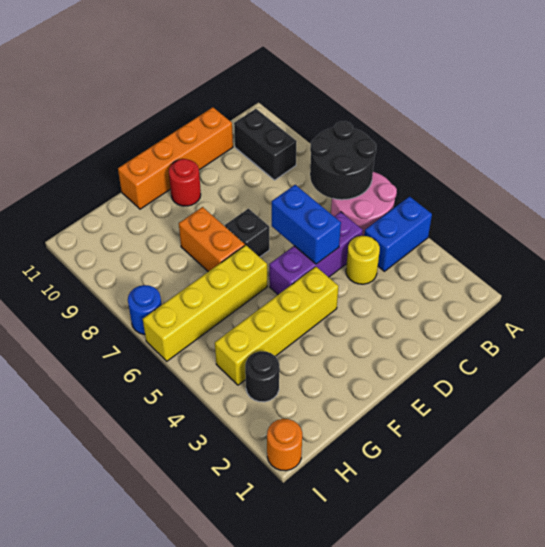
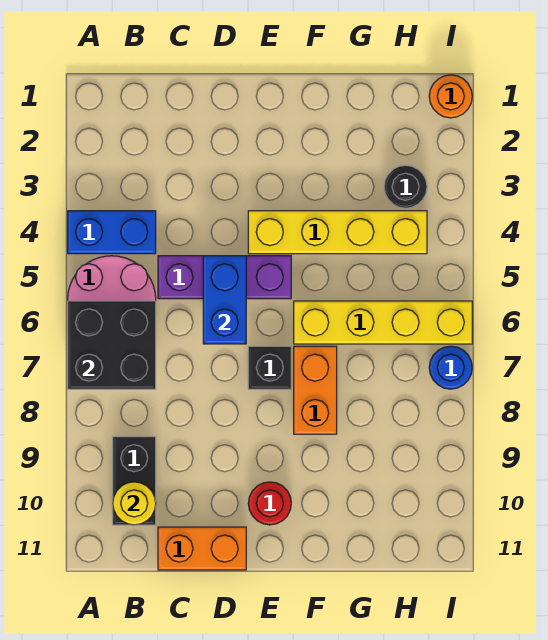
black round brick A6:B7 level 2 -> black brick A6:B7 level 2
yellow round brick C4 level 1 -> yellow round brick B10 level 2
orange brick C11:F11 level 1 -> orange brick C11:D11 level 1

